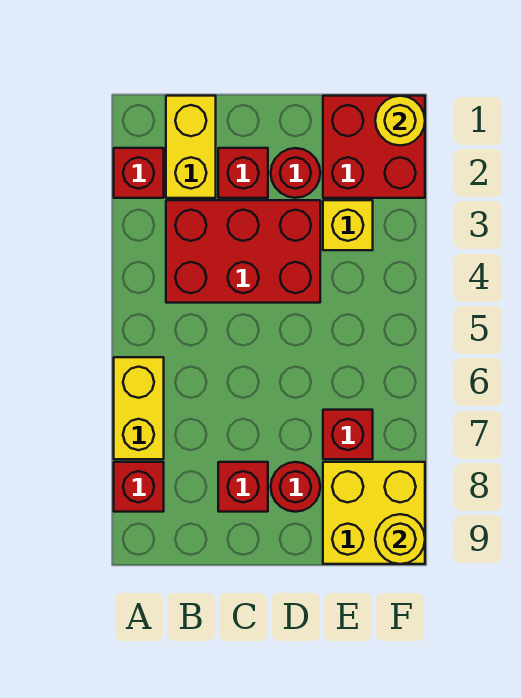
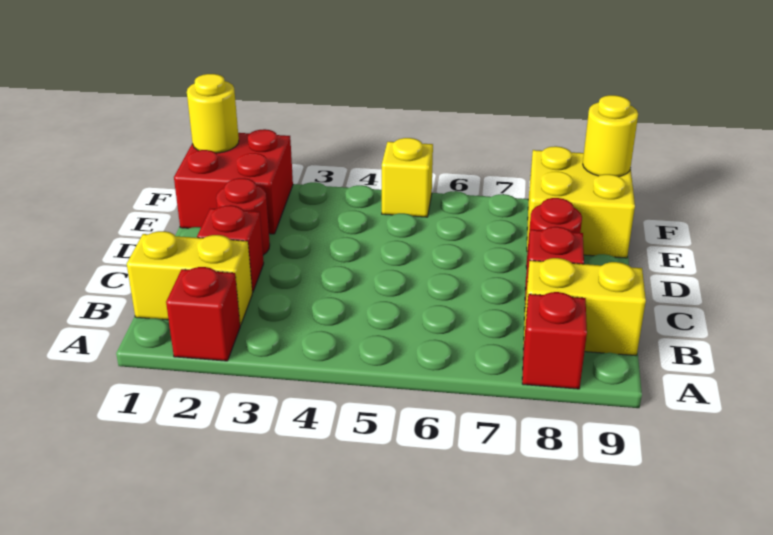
yellow brick A6:A7 level 1 -> yellow brick B8:B9 level 1
red brick B3:D4 level 1 -> none
yellow brick E3 level 1 -> yellow brick F5 level 1
red brick E7 level 1 -> none

